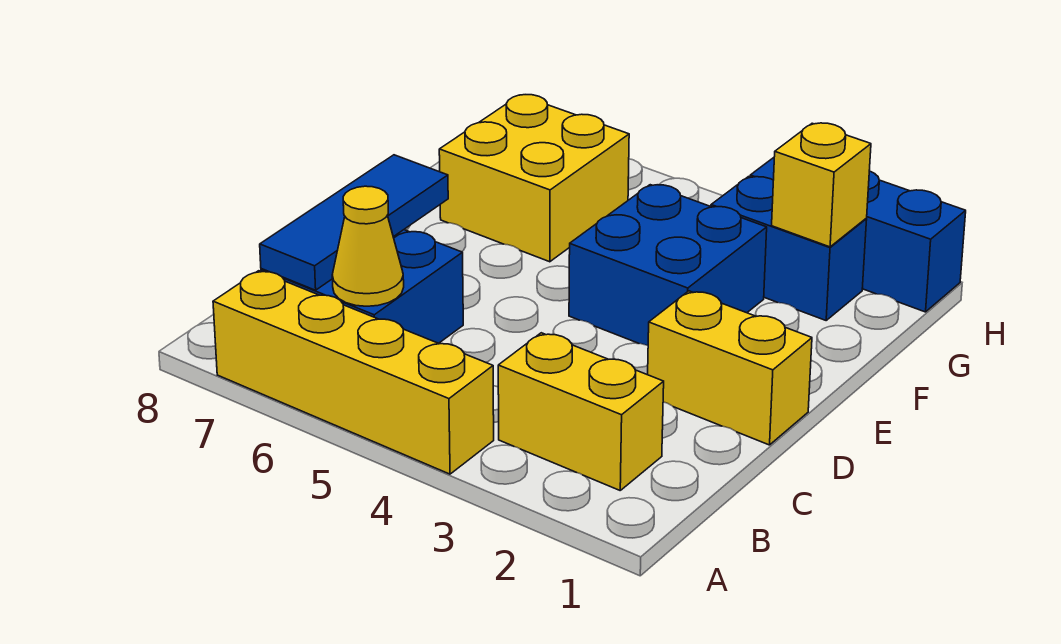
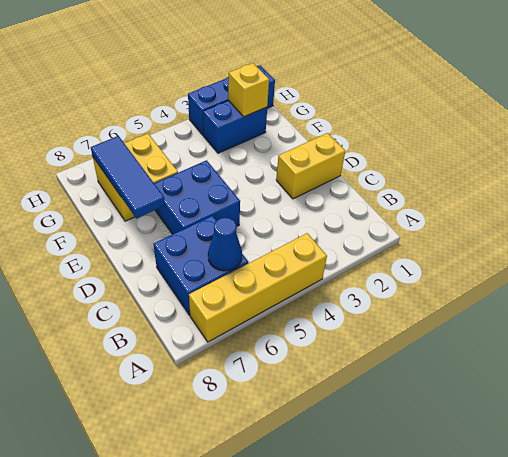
yellow brick B2:B3 level 1 -> none
yellow cone B6 level 2 -> blue cone B6 level 2
blue tile B7:D7 level 2 -> blue tile E7:G7 level 2
blue brick E3:F4 level 1 -> blue brick D5:E6 level 1

